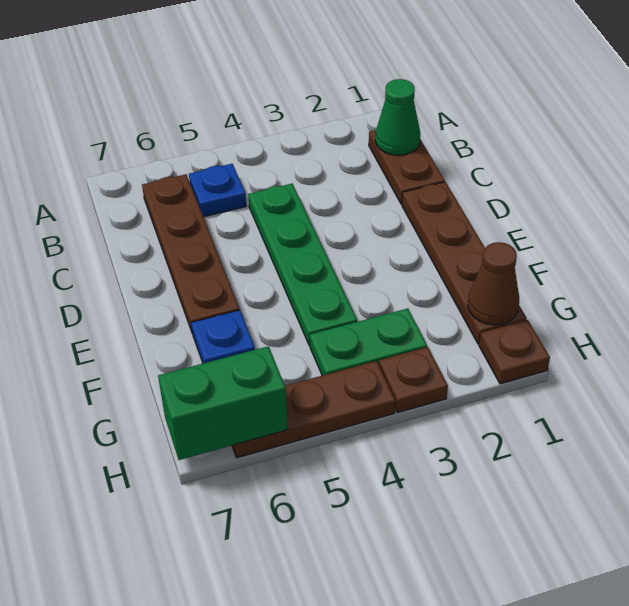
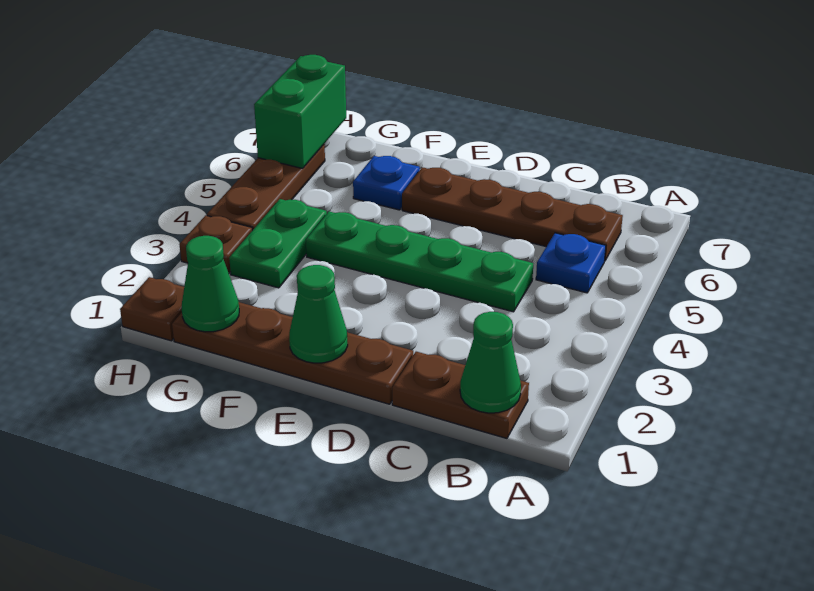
none -> green cone E1 level 2
brown cone G1 level 2 -> green cone G1 level 2

